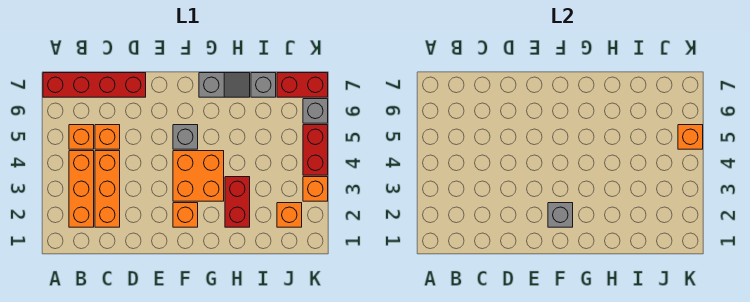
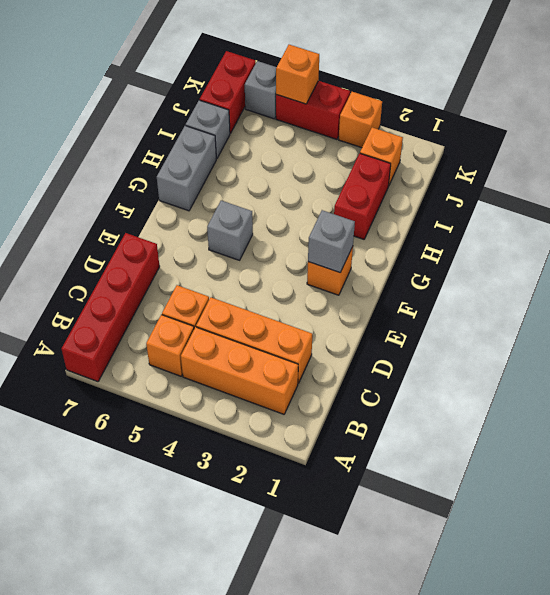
orange brick F3:G4 level 1 -> none
grey slope G7:H7 level 1 top G -> grey brick G7:H7 level 1
red brick H2:H3 level 1 -> red brick H2:I2 level 1

